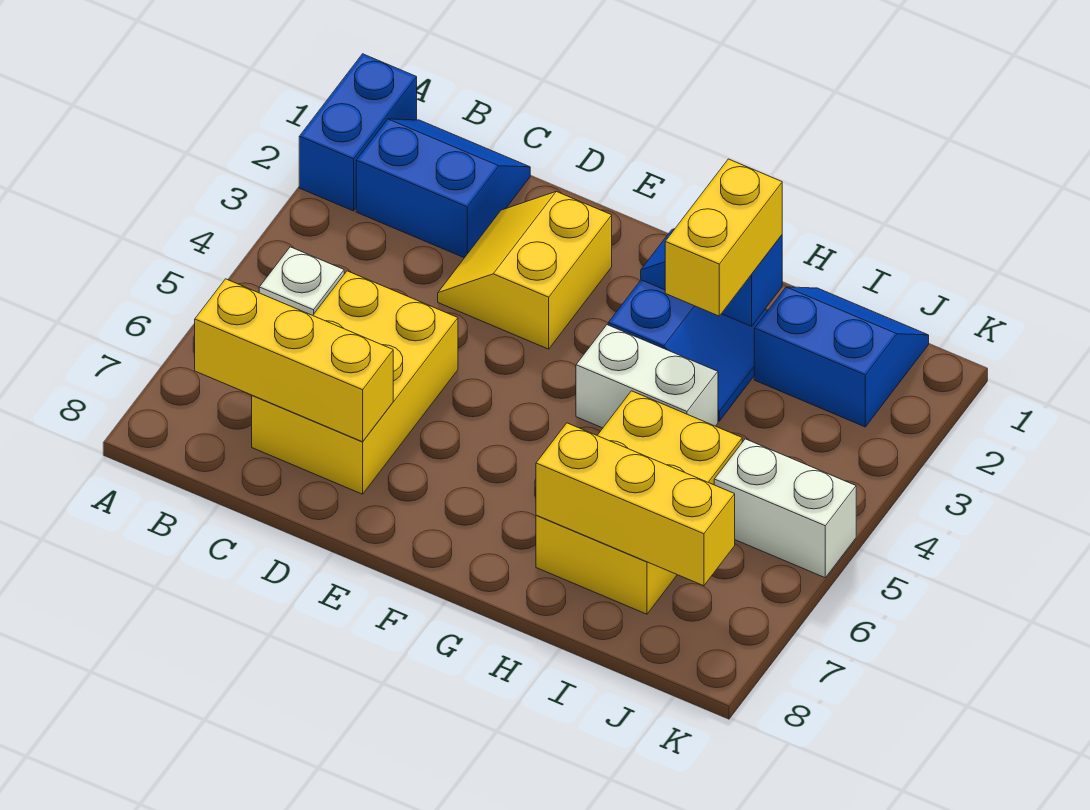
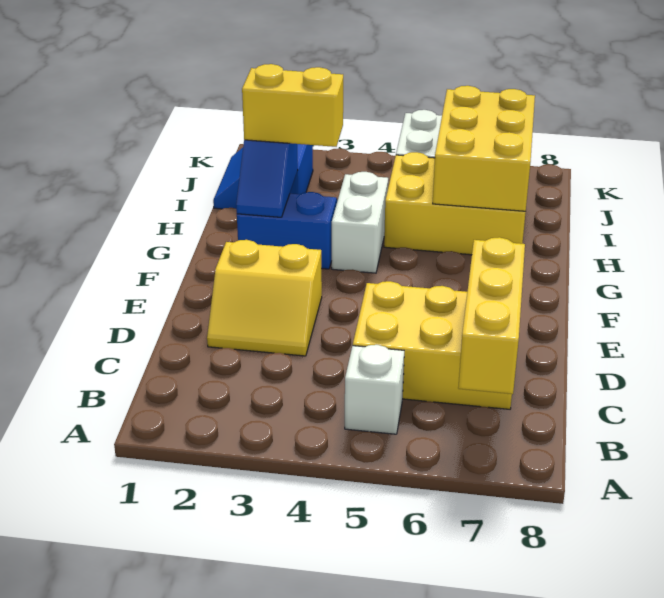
blue brick A1:A2 level 1 -> none
blue slope B1:C2 level 1 top 2 -> none
yellow brick H7:J7 level 2 -> yellow brick H6:J7 level 2

